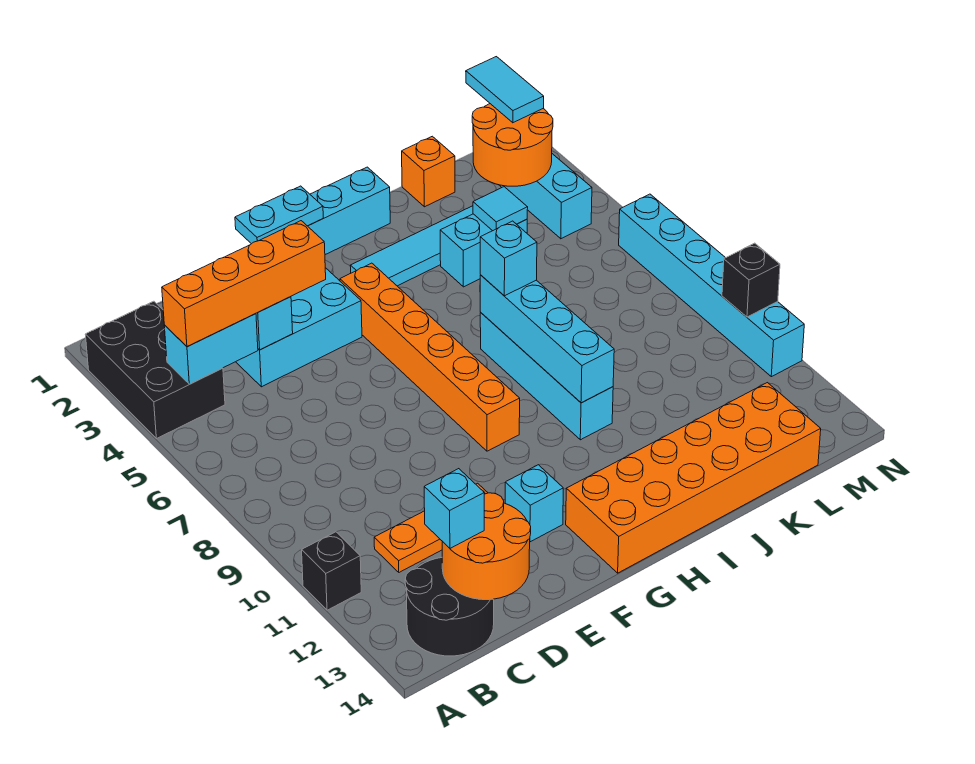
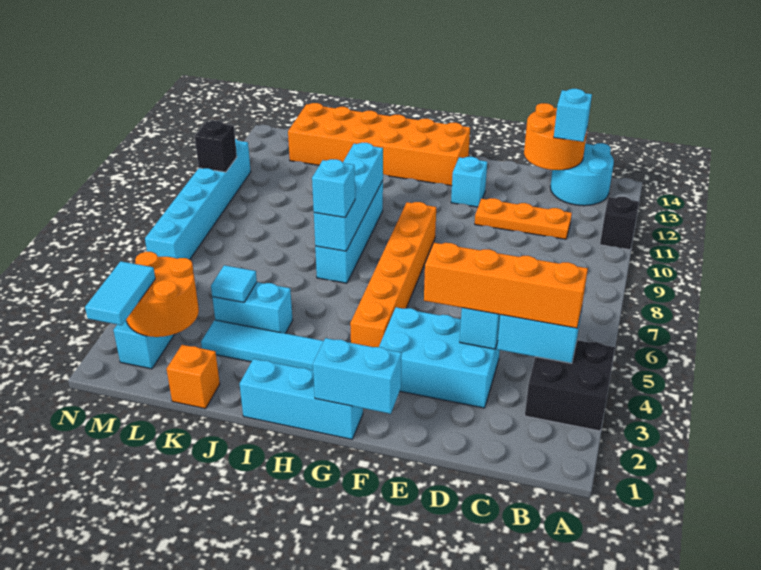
black brick A2:B4 level 1 -> black brick A3:B4 level 1
black round brick B13:C14 level 1 -> cyan round brick B13:C14 level 1
cyan plate F1:G1 level 2 -> cyan brick F1:G1 level 2

